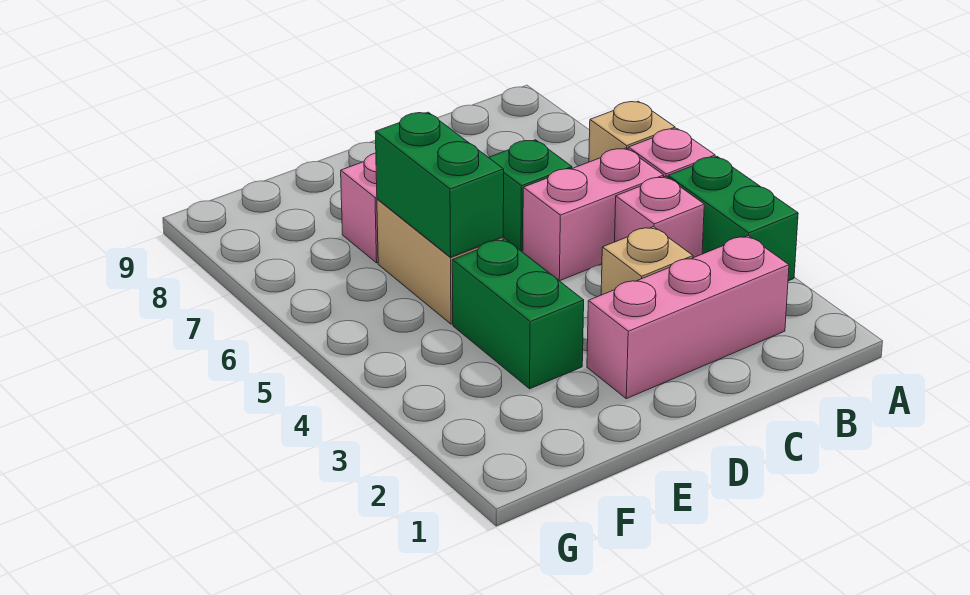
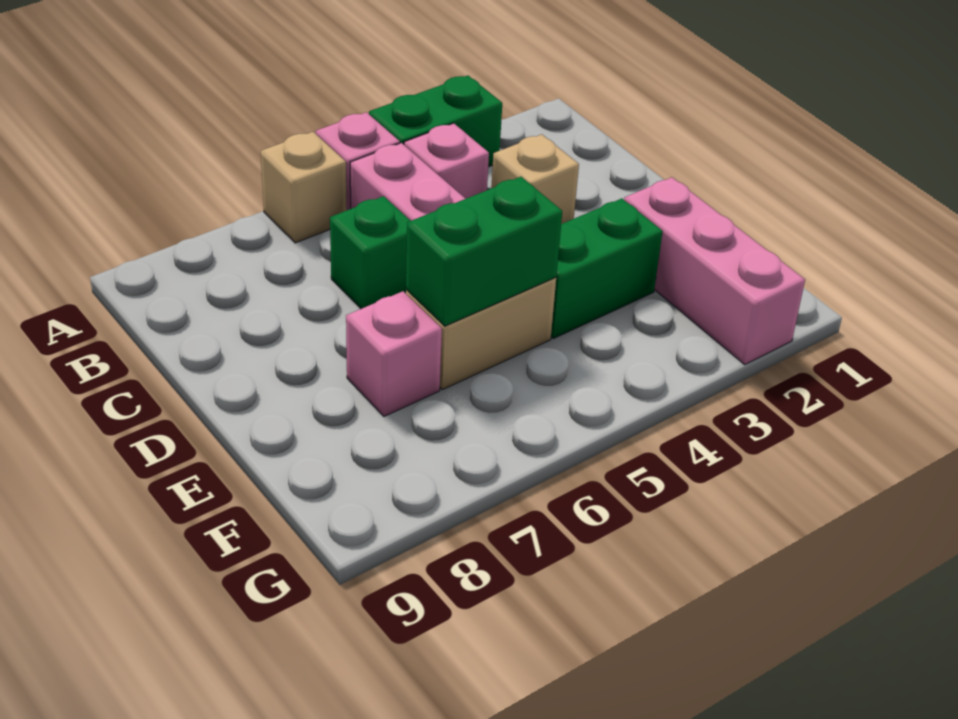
pink brick B2:D2 level 1 -> pink brick E2:G2 level 1

